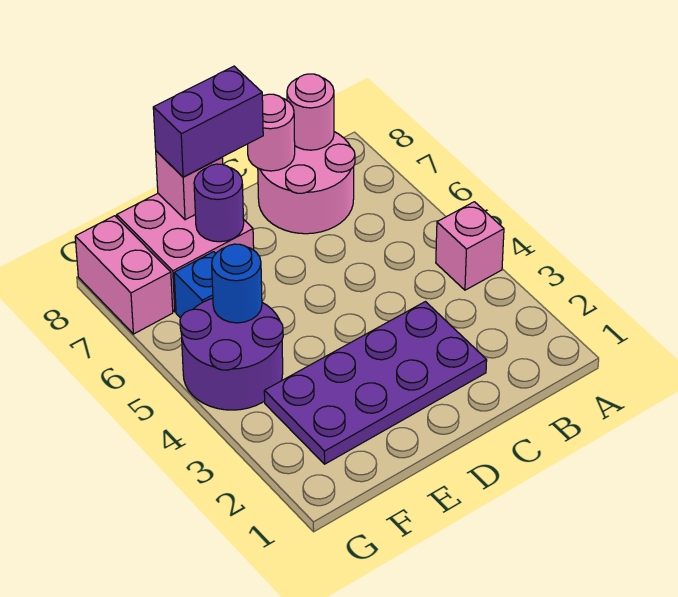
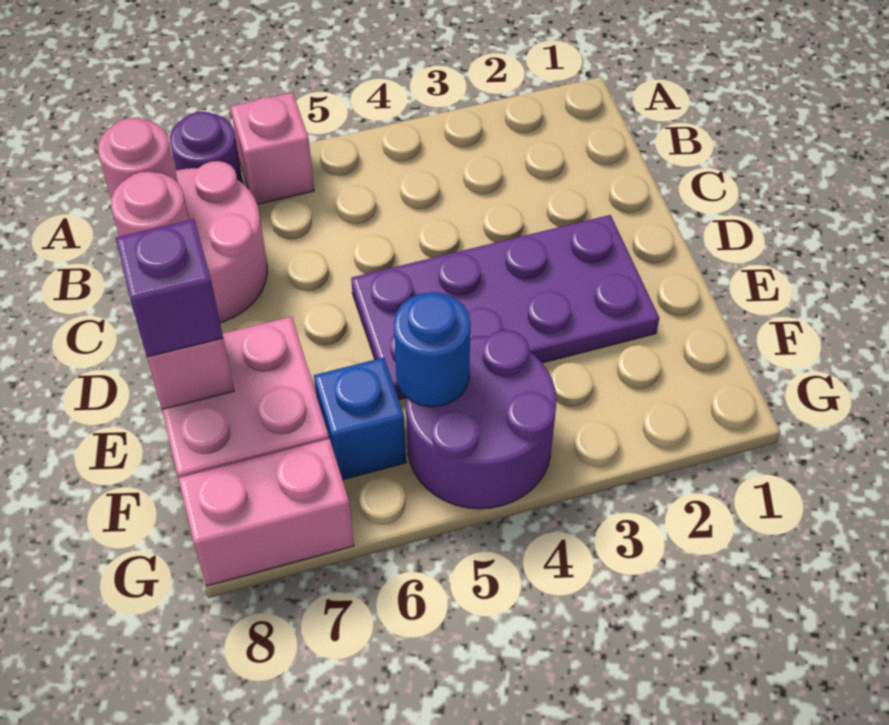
pink brick A4 level 1 -> pink brick A6 level 1
purple plate C2:F3 level 1 -> purple plate D2:E5 level 1
purple brick D8:E8 level 3 -> purple brick E8 level 3
purple round brick E7 level 2 -> purple round brick A7 level 1

